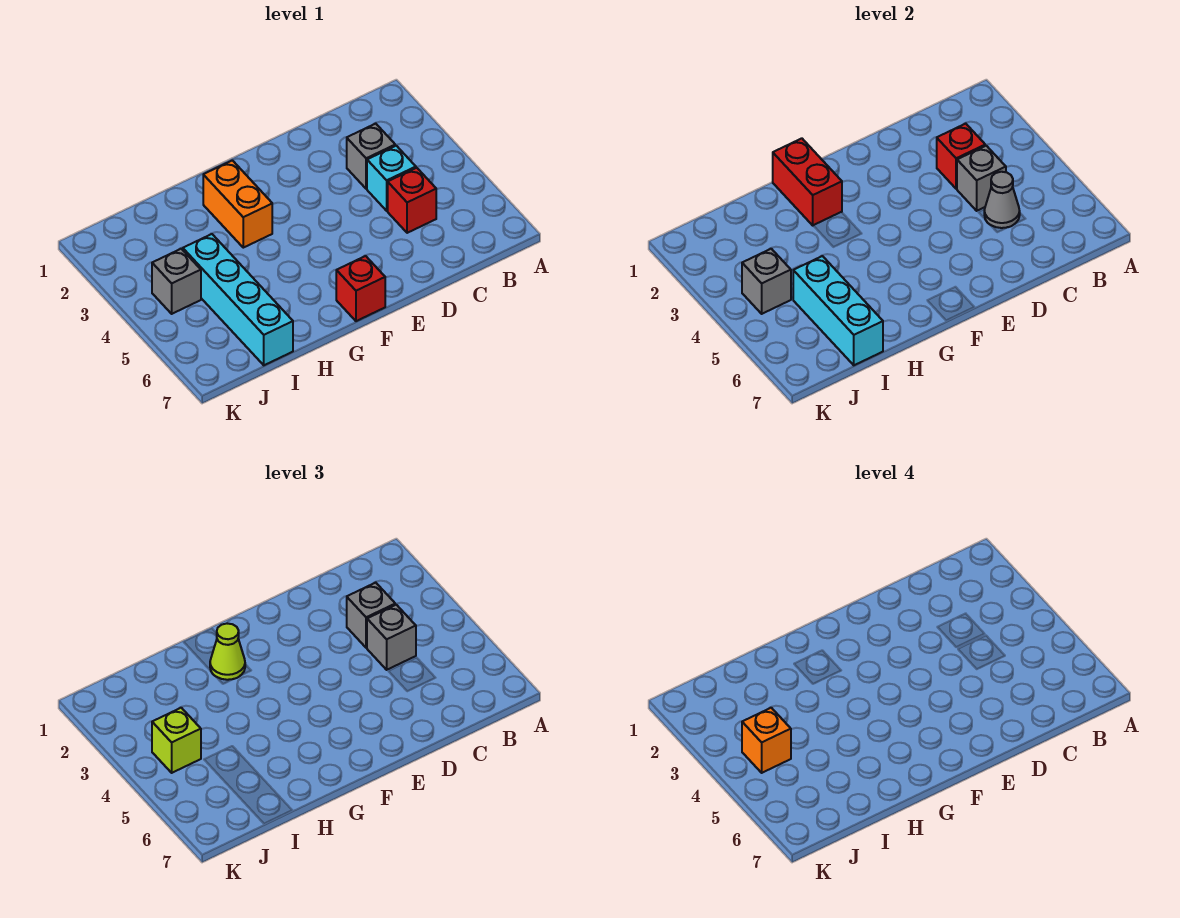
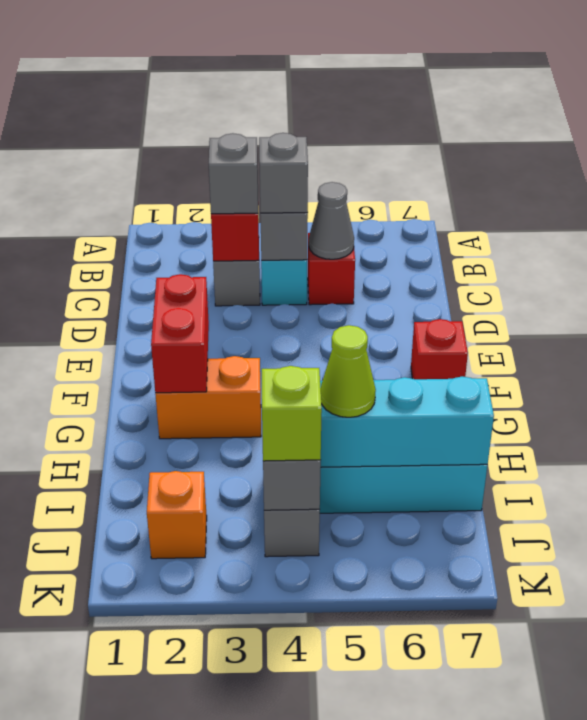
red brick G1:G2 level 2 -> red brick F2:G2 level 2
lime cone G2 level 3 -> lime cone I5 level 3
orange brick J4 level 4 -> orange brick J2 level 1

